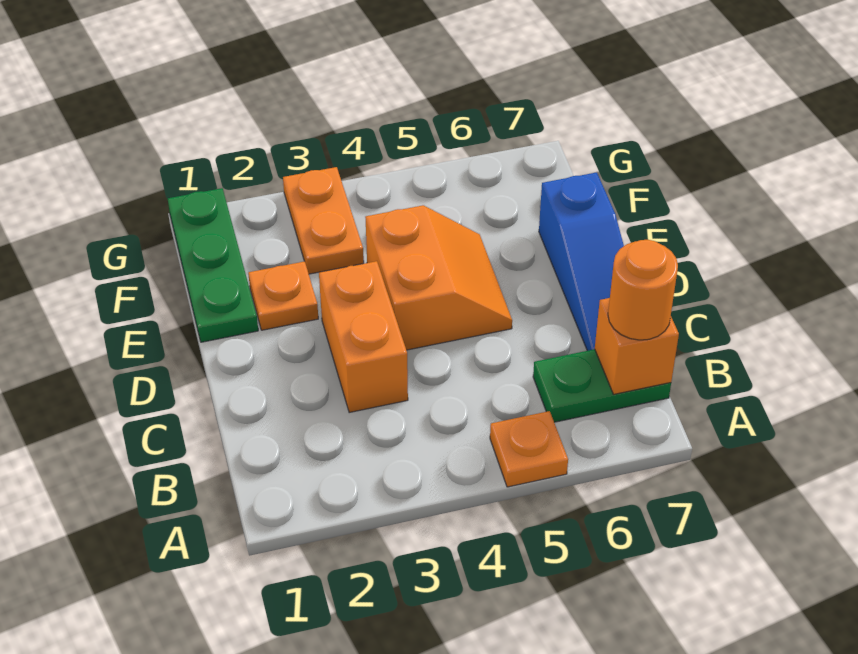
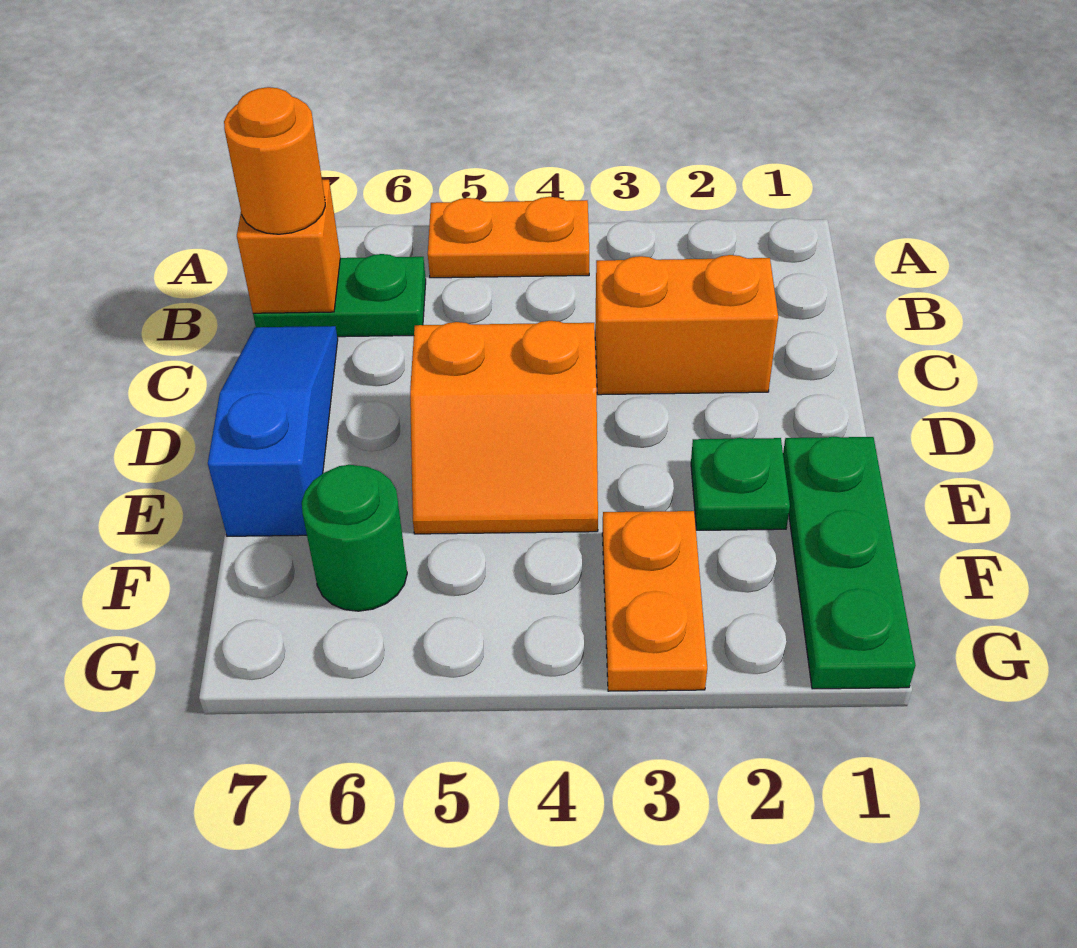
orange plate A5 level 1 -> orange plate A4:A5 level 1
orange brick C3:D3 level 1 -> orange brick C2:C3 level 1
orange slope D4:E5 level 1 top 4 -> orange slope D4:E5 level 1 top D
orange plate E2 level 1 -> green plate E2 level 1
none -> green round brick F6 level 1

